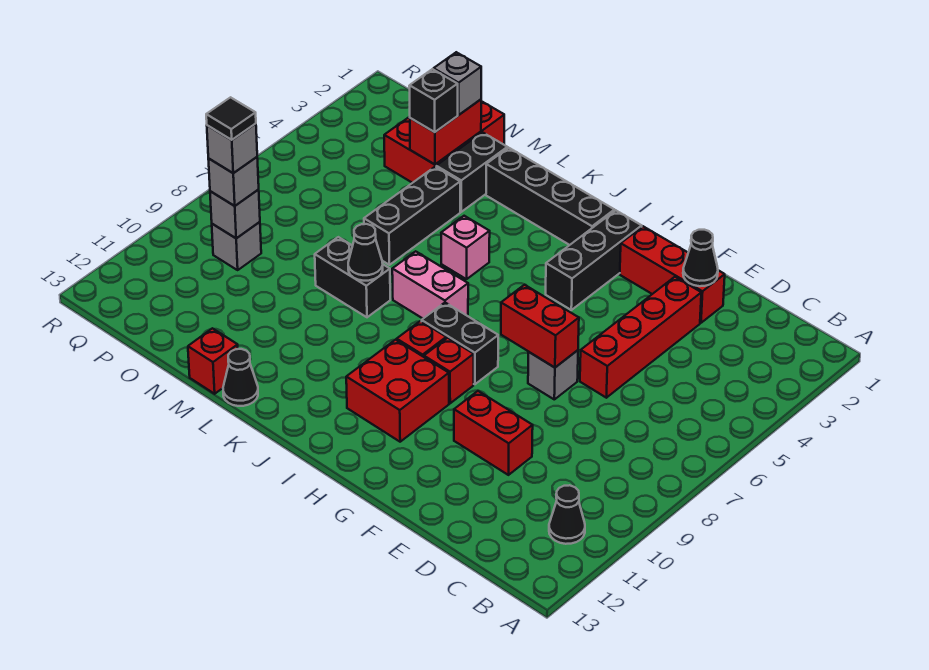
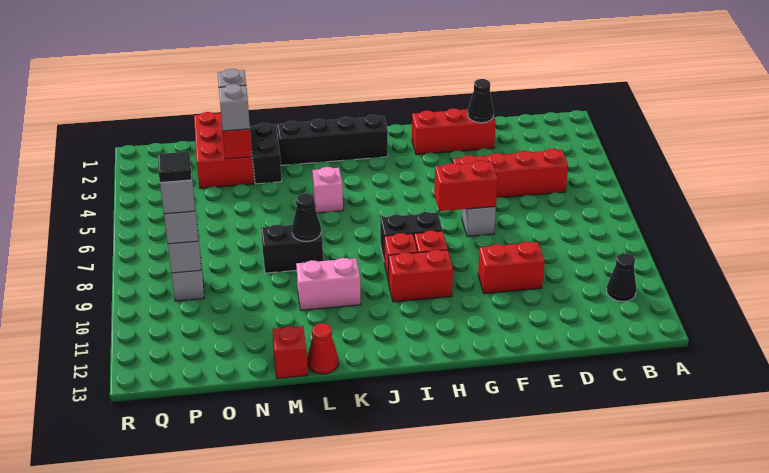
red brick E3:E6 level 1 -> red brick C5:F5 level 1
black brick H2:H4 level 1 -> none
red brick H10:I11 level 1 -> red brick H10:I10 level 1
pink brick J7:K7 level 1 -> pink brick K10:L10 level 1
black cone L13 level 1 -> red cone L13 level 1
black brick M4:M6 level 1 -> none
black brick N3 level 3 -> grey brick N3 level 3

